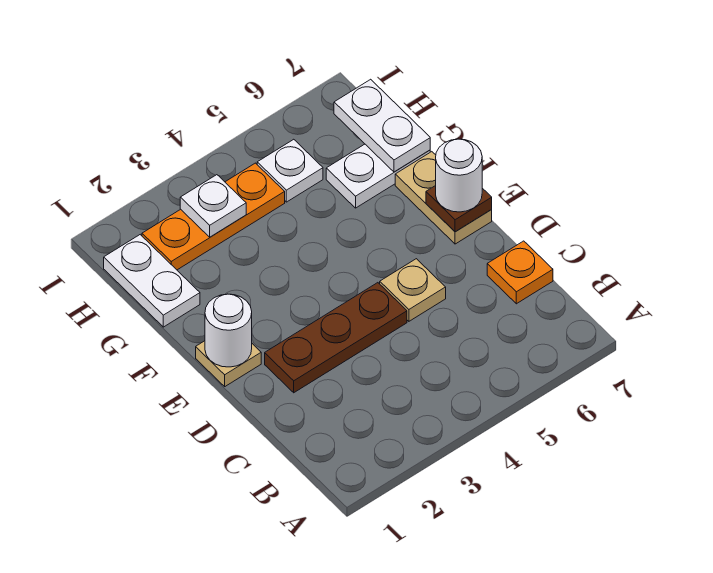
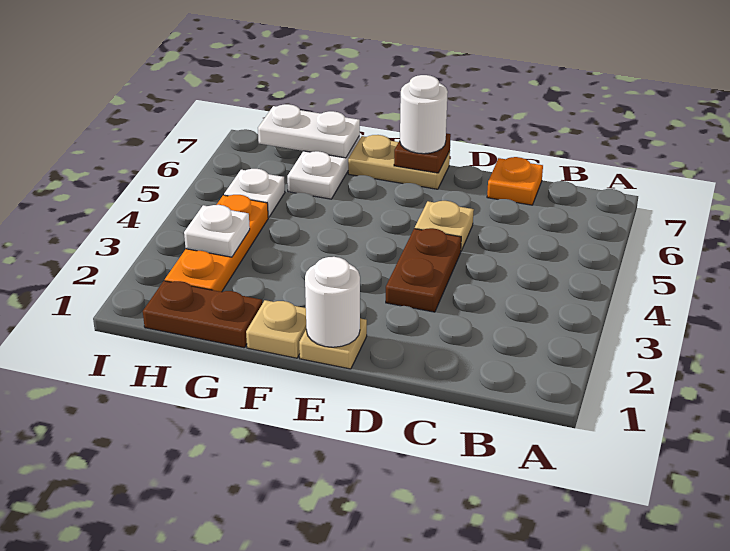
brown plate D2:D4 level 1 -> brown plate D3:D4 level 1
none -> tan plate F1 level 1
white plate G1:H1 level 1 -> brown plate G1:H1 level 1

